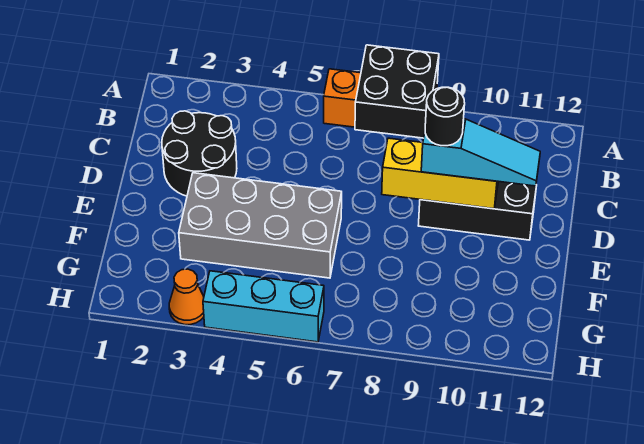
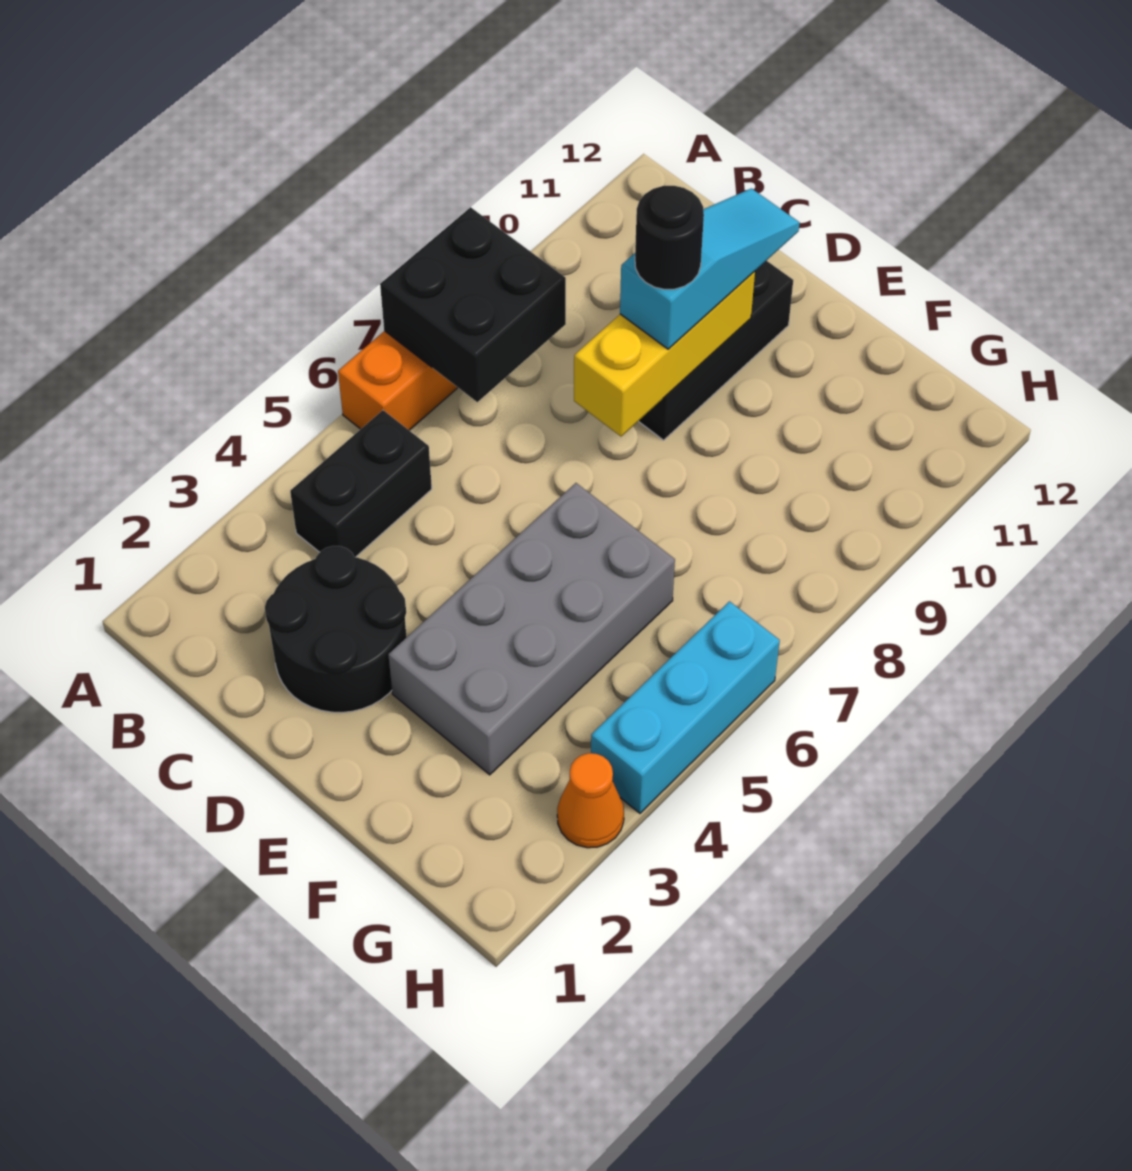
none -> black brick B4:B5 level 1

